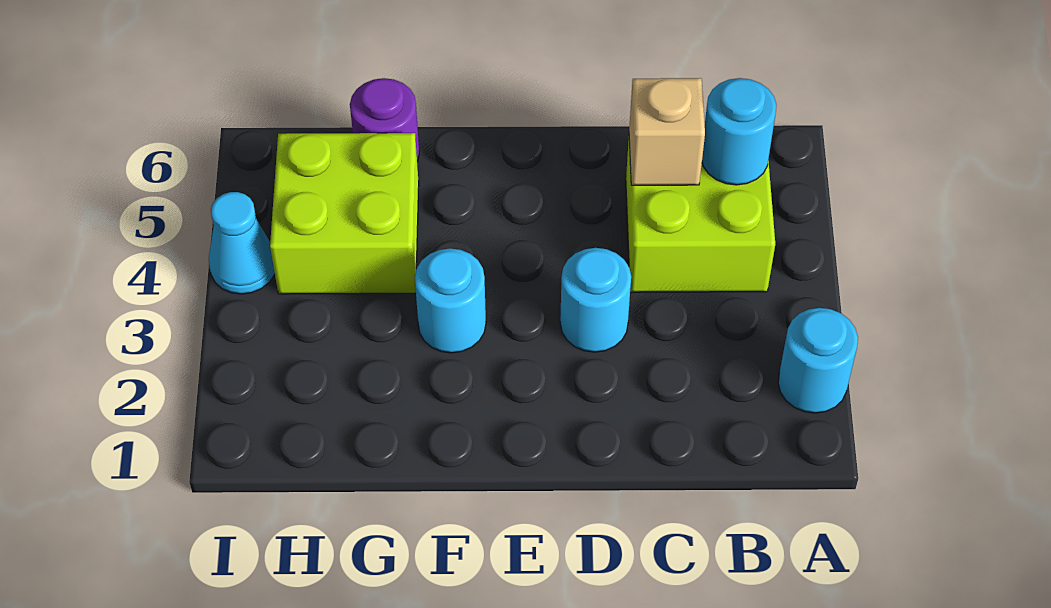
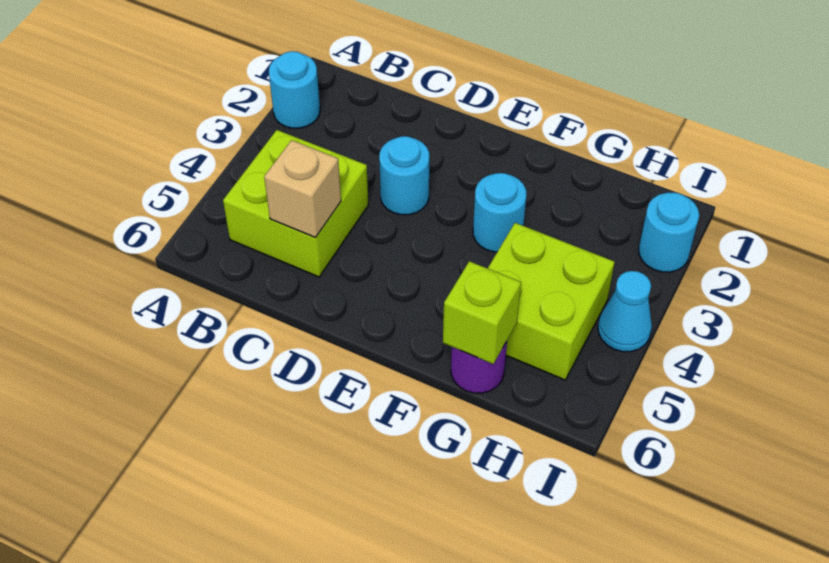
cyan round brick B5 level 2 -> cyan round brick I2 level 1
none -> lime brick G6 level 2

